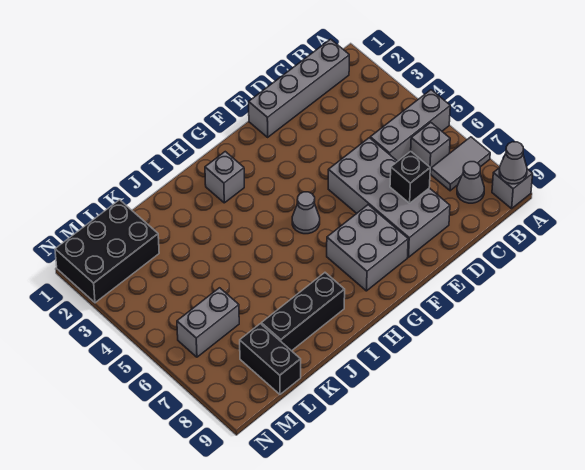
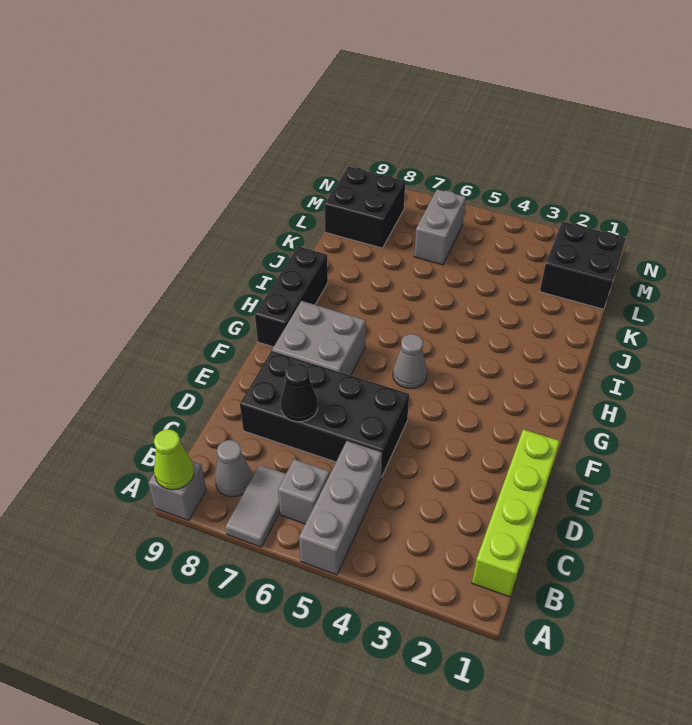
grey cone A9 level 2 -> lime cone A9 level 2
grey brick B1:E1 level 1 -> lime brick B1:E1 level 1
grey brick D5:E8 level 1 -> black brick D5:E8 level 1
black brick D7 level 2 -> black cone D7 level 2
grey brick H2 level 1 -> none
black brick I8:K8 level 1 -> black brick G9:I9 level 1
black brick L1:N2 level 1 -> black brick L1:M2 level 1
black brick L8:L9 level 1 -> black brick L8:M9 level 1

